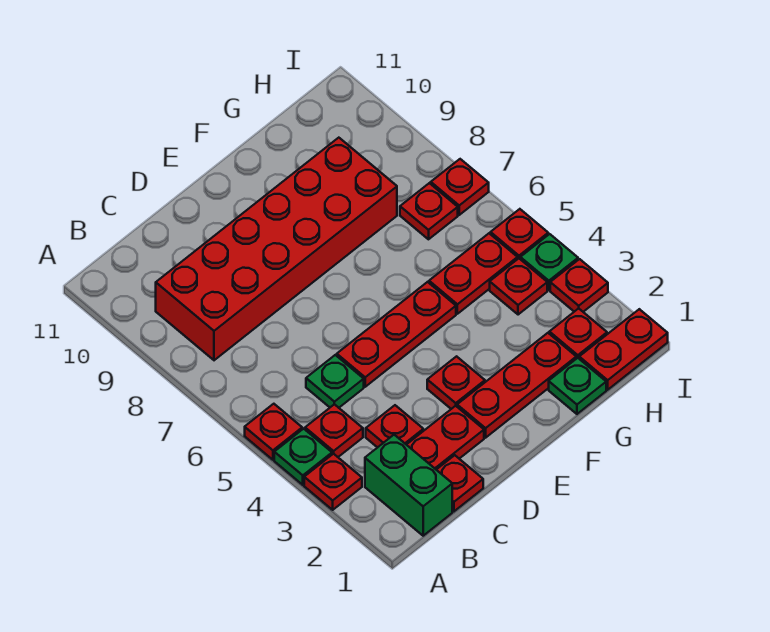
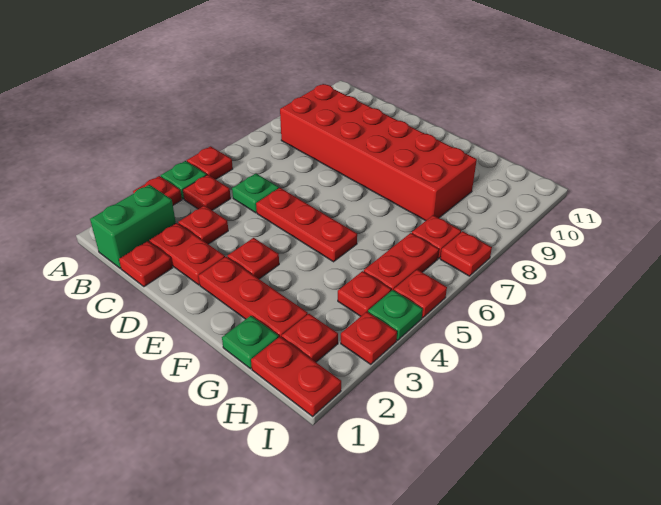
red plate G5:H5 level 1 -> red plate H5:H6 level 1

